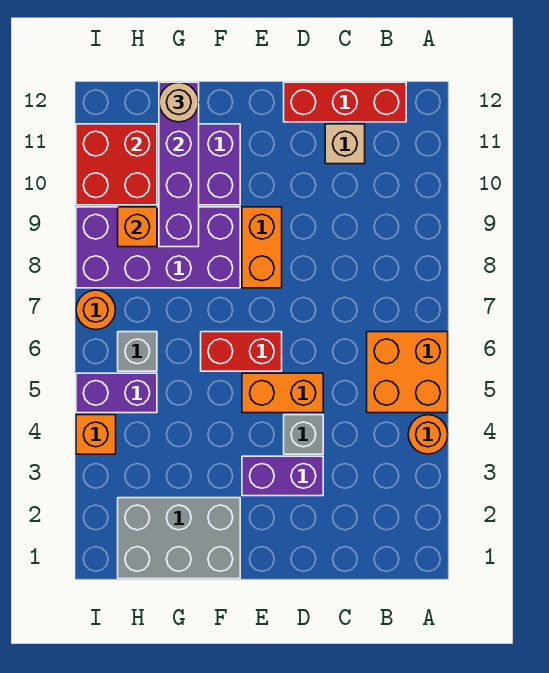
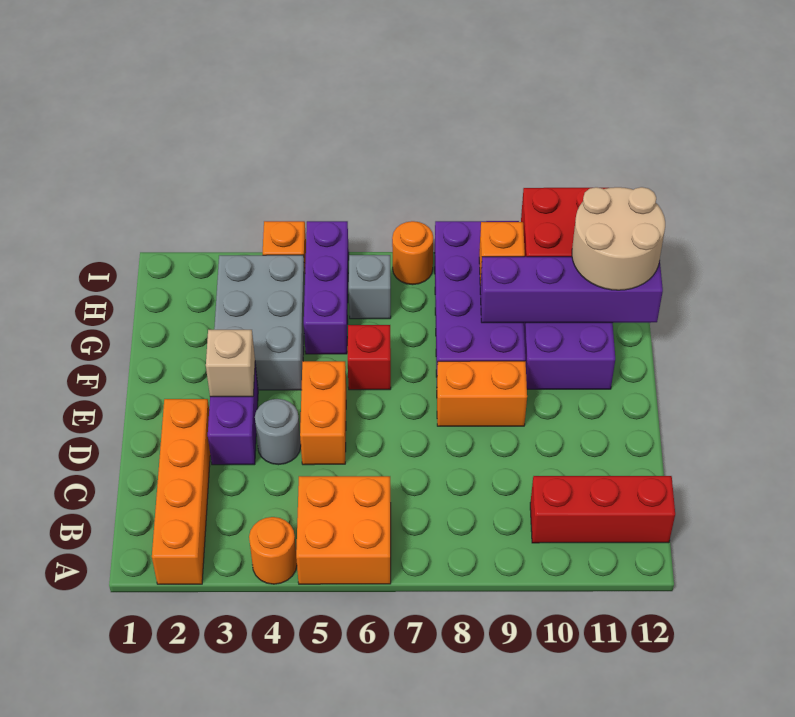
none -> orange brick A2:D2 level 1
red brick B12:D12 level 1 -> red brick B10:B12 level 1
tan brick C11 level 1 -> tan brick E3 level 2
grey brick D4 level 1 -> grey round brick D4 level 1
red brick E6:F6 level 1 -> red brick F6 level 1
grey brick F1:H2 level 1 -> grey brick F3:H4 level 1
tan round brick G12 level 3 -> tan round brick G11:H12 level 3
purple brick H5:I5 level 1 -> purple brick G5:I5 level 1

